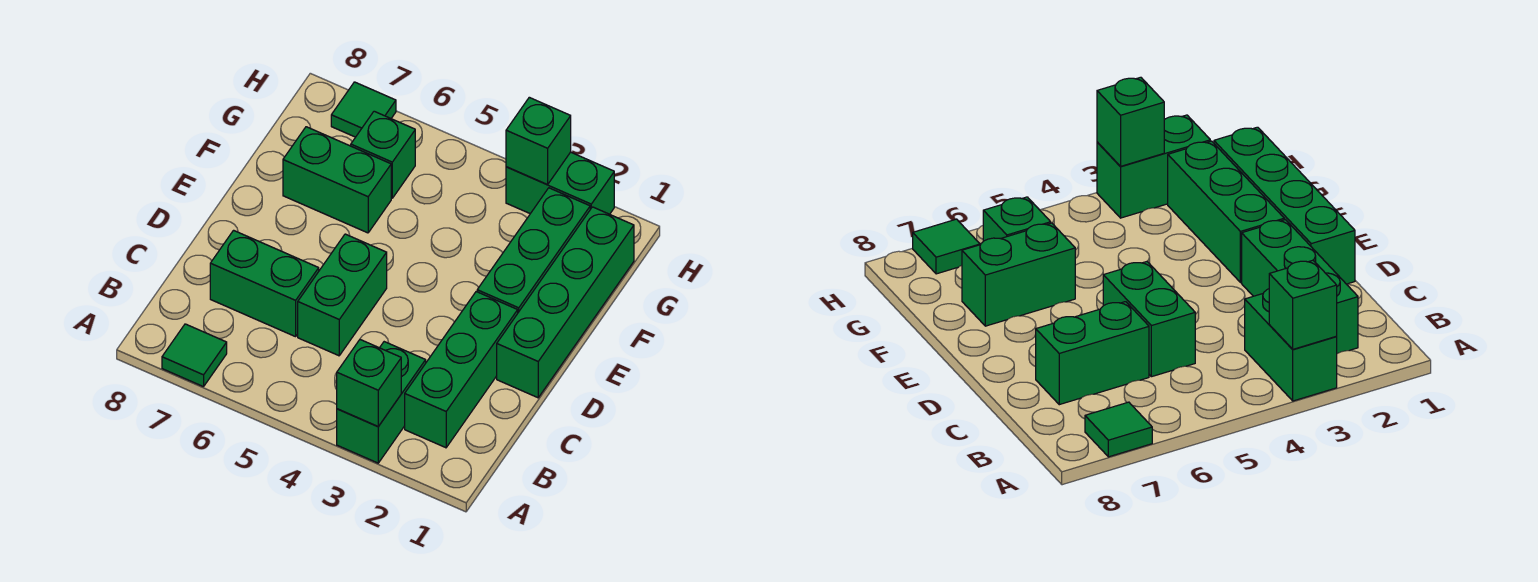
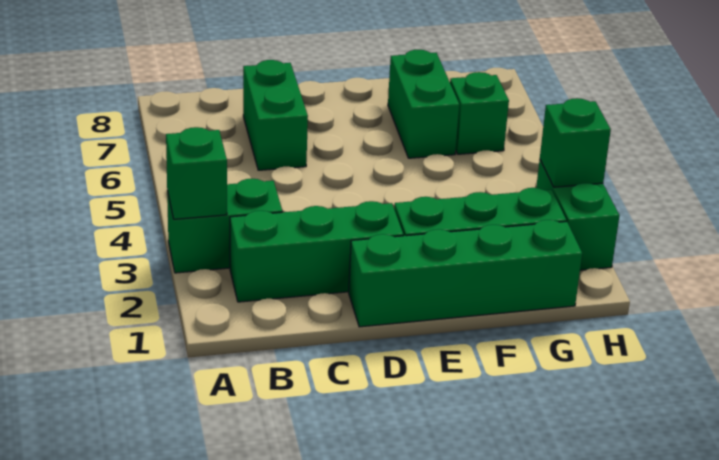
green tile A7 level 1 -> none
green brick C5:D5 level 1 -> none
green tile H7 level 1 -> none

